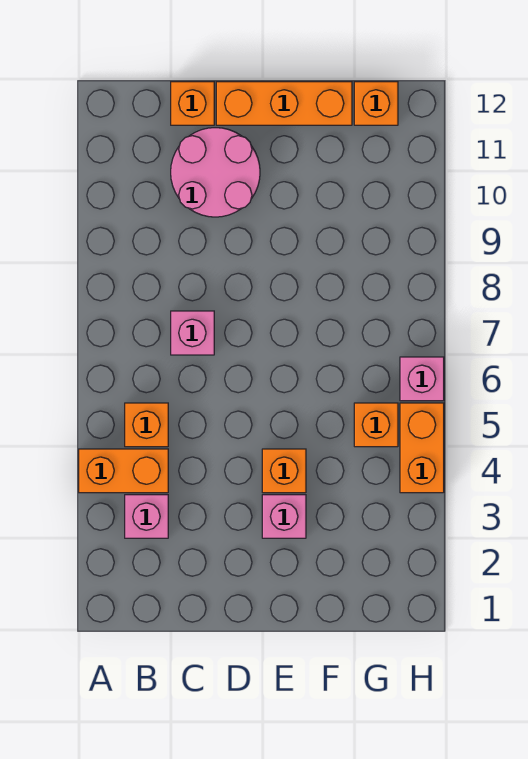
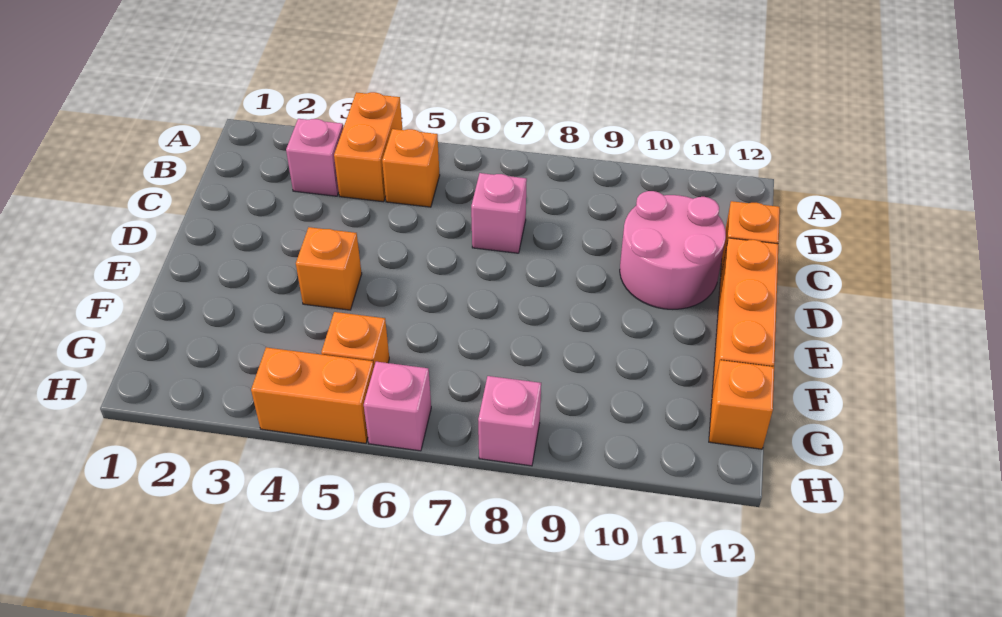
pink brick E3 level 1 -> pink brick H8 level 1

